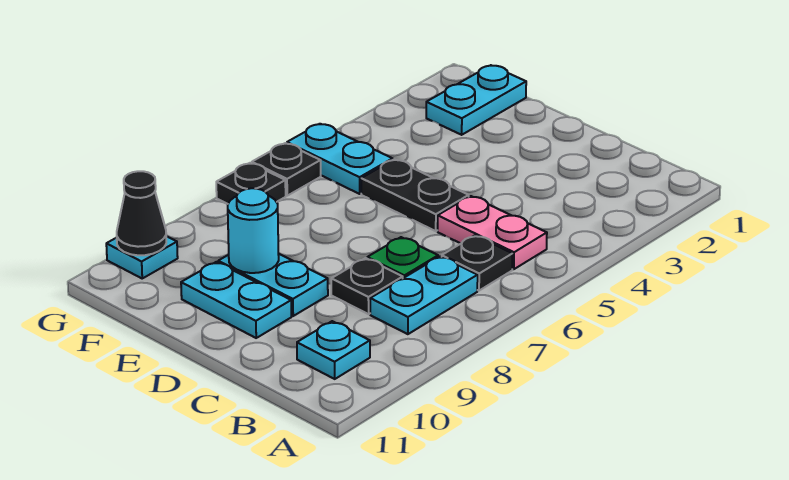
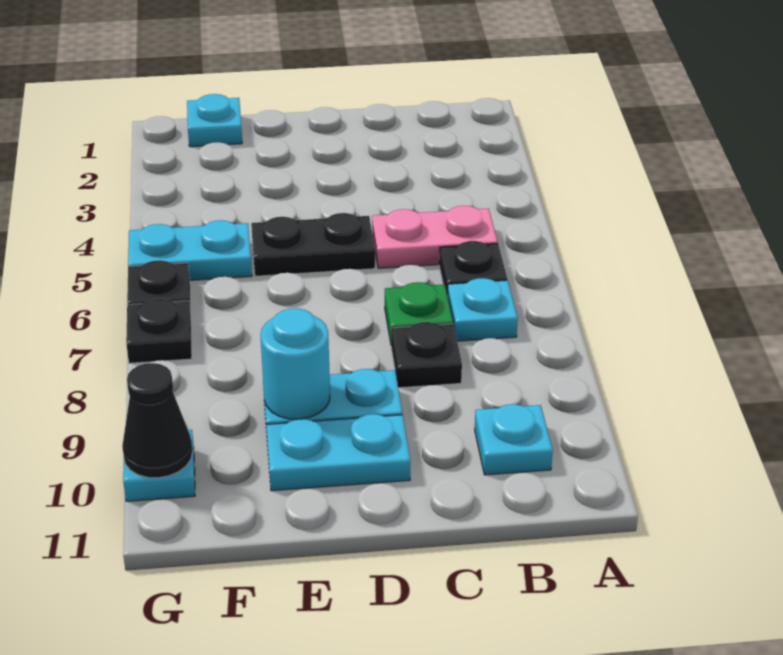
cyan plate B7:B8 level 1 -> cyan plate B7 level 1
cyan plate F1:F2 level 1 -> cyan plate F1 level 1

